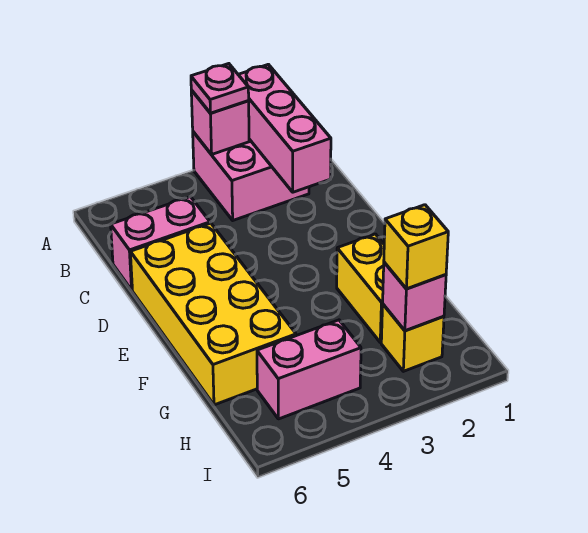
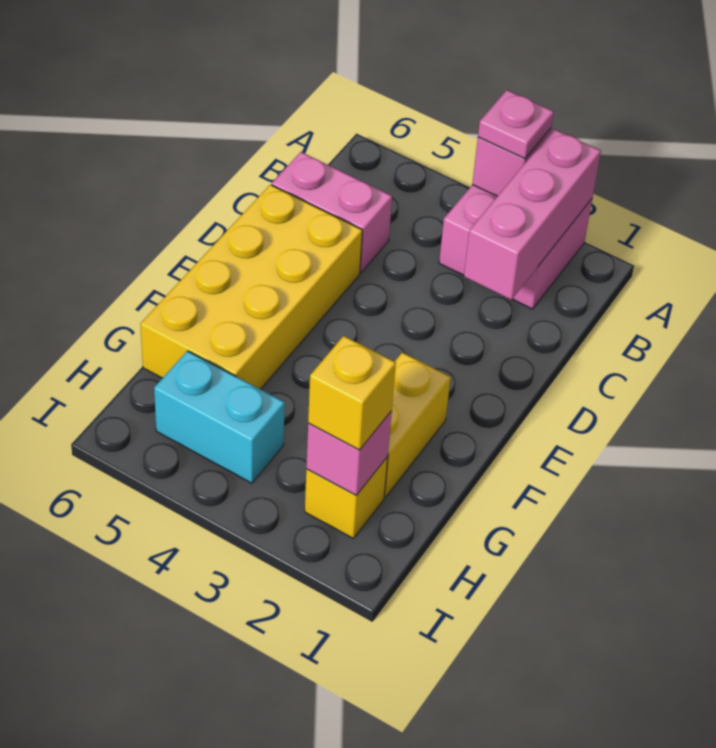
pink brick H4:H5 level 1 -> cyan brick H4:H5 level 1

